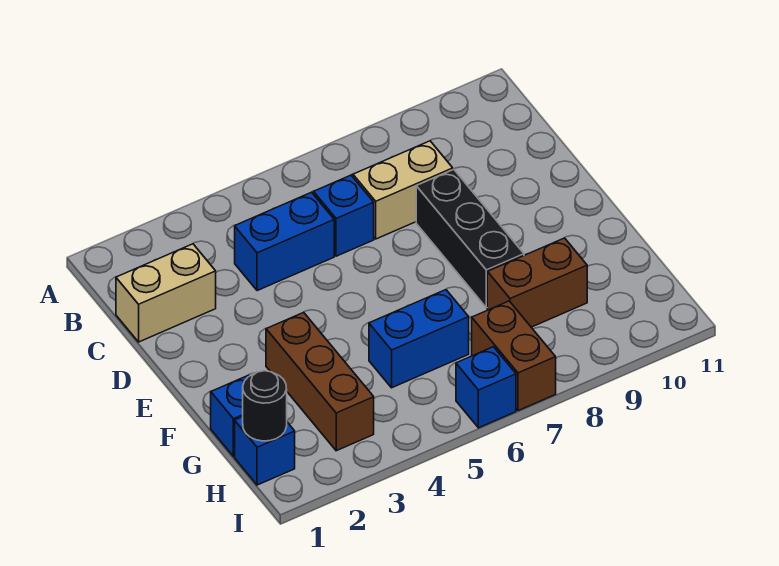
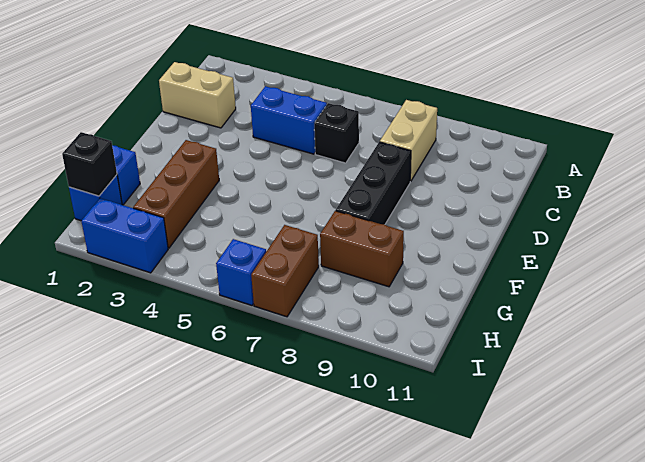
blue brick C6 level 1 -> black brick C6 level 1
tan brick C7:C8 level 1 -> tan brick B8:C8 level 1
blue brick G5:G6 level 1 -> blue brick I2:I3 level 1
black round brick H1 level 2 -> black brick H1 level 2

